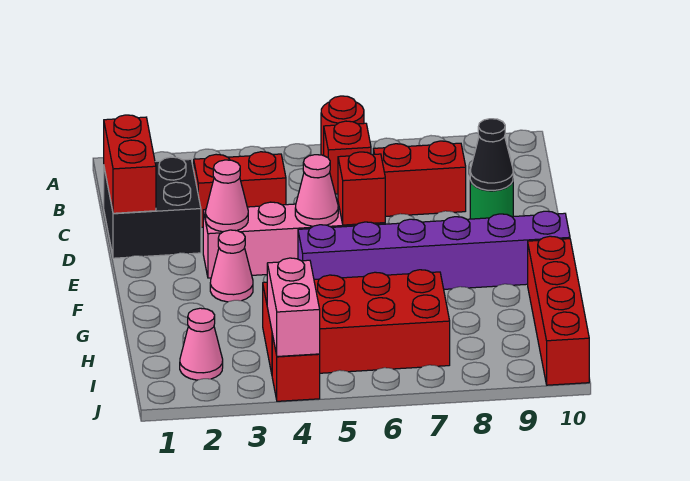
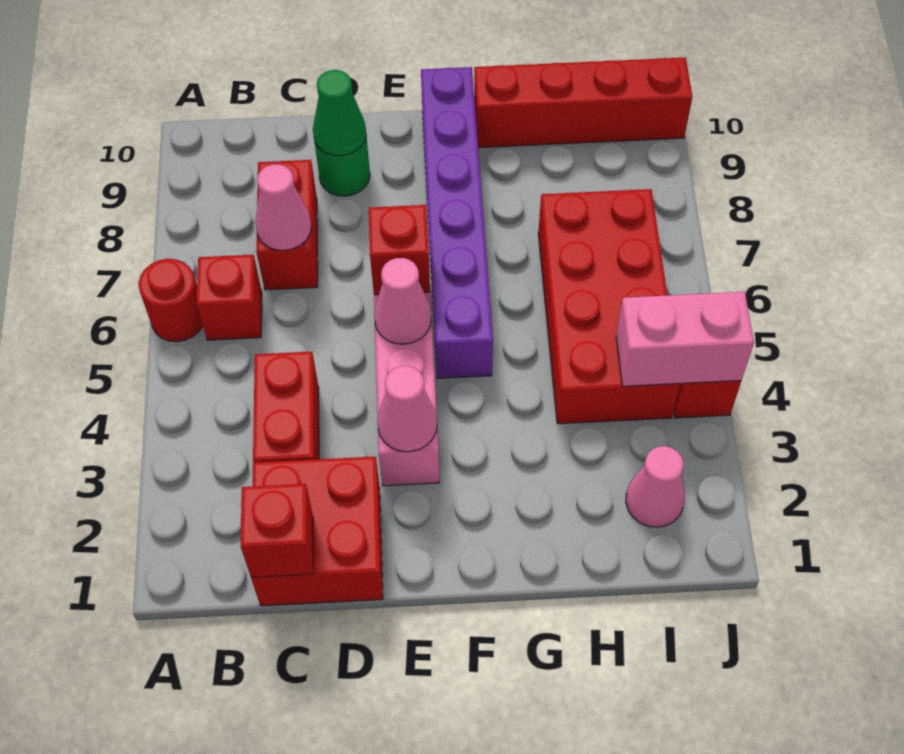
black brick C1:D2 level 1 -> red brick C1:D2 level 1
red brick C1:D1 level 2 -> red brick C1 level 2
black cone D9 level 2 -> green cone D9 level 2
pink cone F3 level 1 -> pink cone C7 level 2

